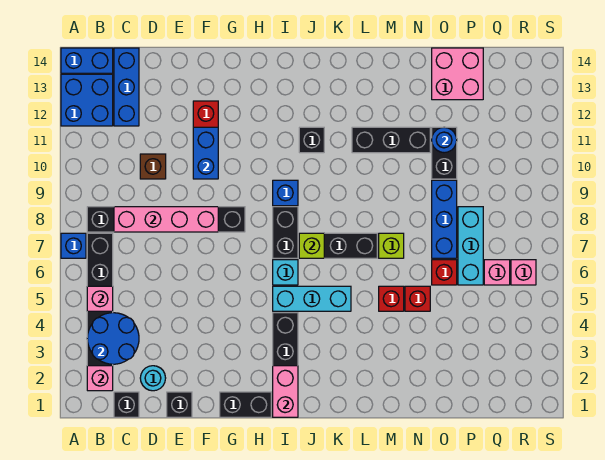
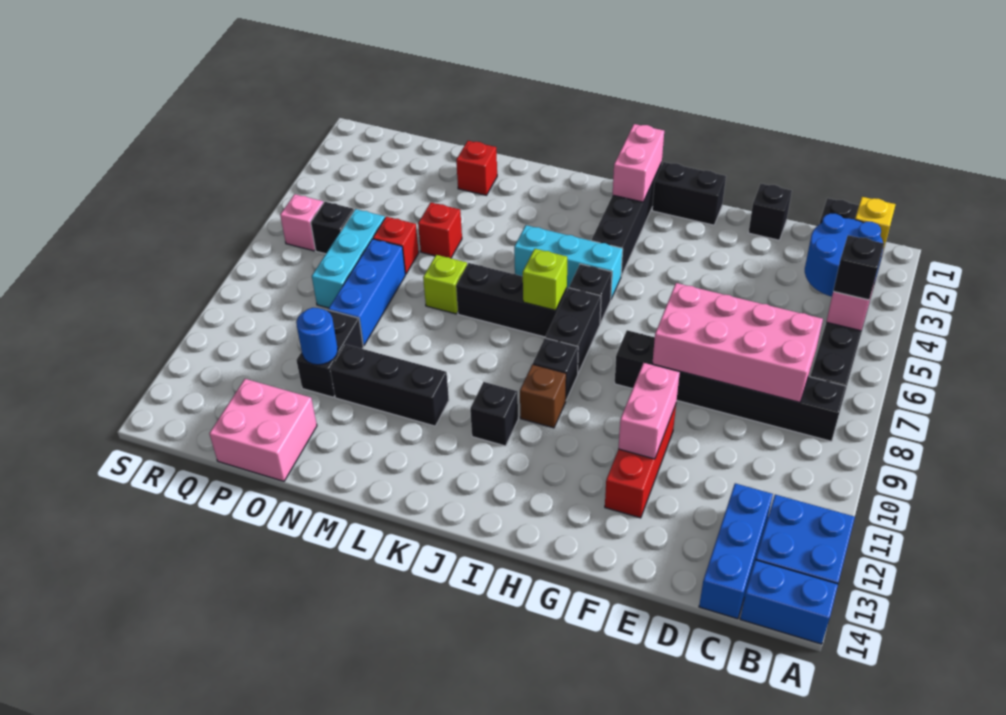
blue brick A7 level 1 -> none
pink brick B2 level 2 -> yellow brick B2 level 2
none -> black brick B5 level 3
pink brick C8:F8 level 2 -> pink brick C7:F8 level 2
cyan round brick D2 level 1 -> none
brown brick D10 level 1 -> brown brick I10 level 1
blue brick F10:F11 level 2 -> pink brick F10:F11 level 2
cyan brick I6 level 1 -> black brick I6 level 1
blue brick I9 level 1 -> black brick I9 level 1
red brick M5 level 1 -> red brick N2 level 1
pink brick Q6 level 1 -> black brick Q6 level 1

